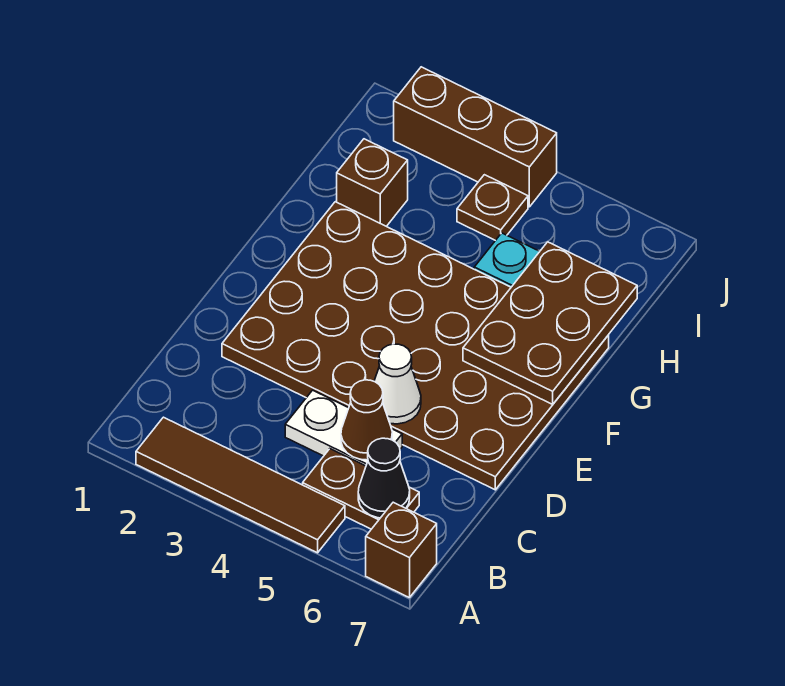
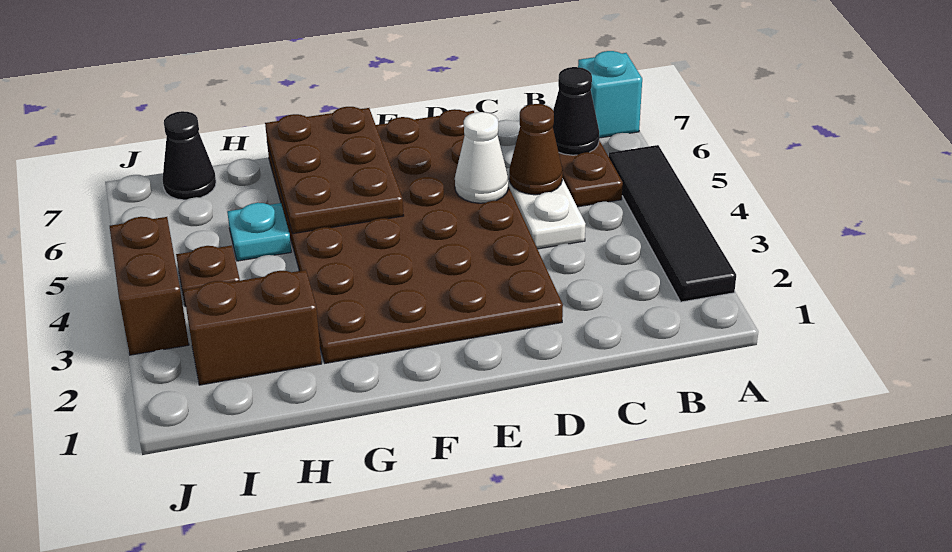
brown tile A2:A5 level 1 -> black tile A2:A5 level 1
brown brick A7 level 1 -> cyan brick A7 level 1
brown plate F6:H7 level 2 -> brown plate F5:G7 level 2
brown brick H2 level 1 -> brown brick H2:I2 level 1
none -> black cone I7 level 1
brown brick J2:J4 level 1 -> brown brick J3:J4 level 1

